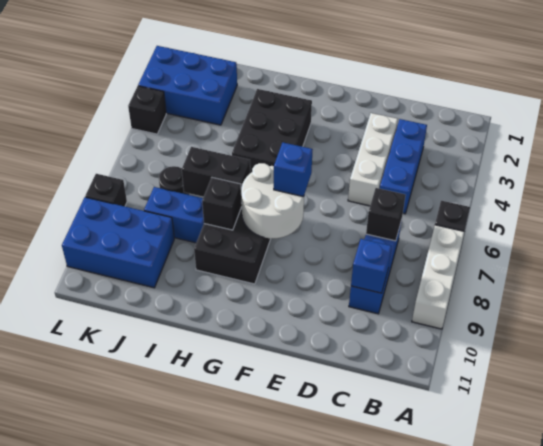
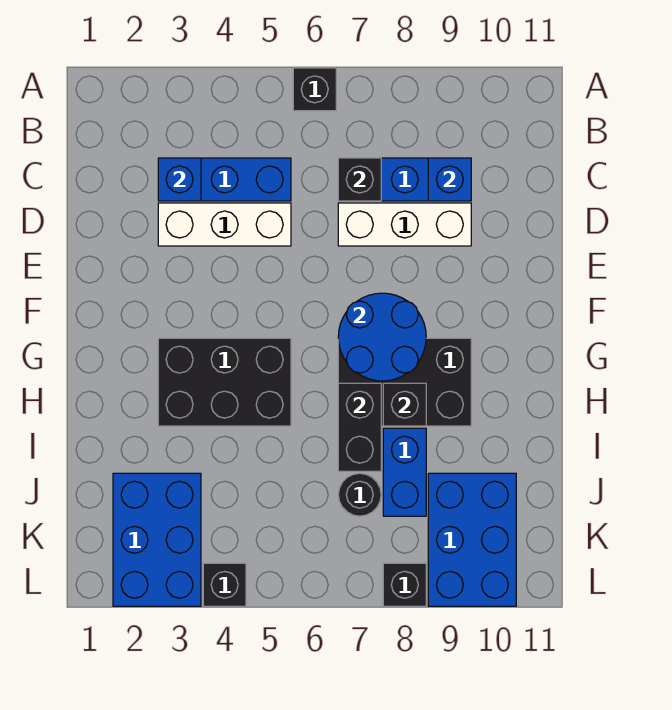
white brick A7:A9 level 1 -> white brick D7:D9 level 1
white round brick F7:G8 level 2 -> blue round brick F7:G8 level 2
blue brick F7 level 3 -> blue brick C3 level 2

